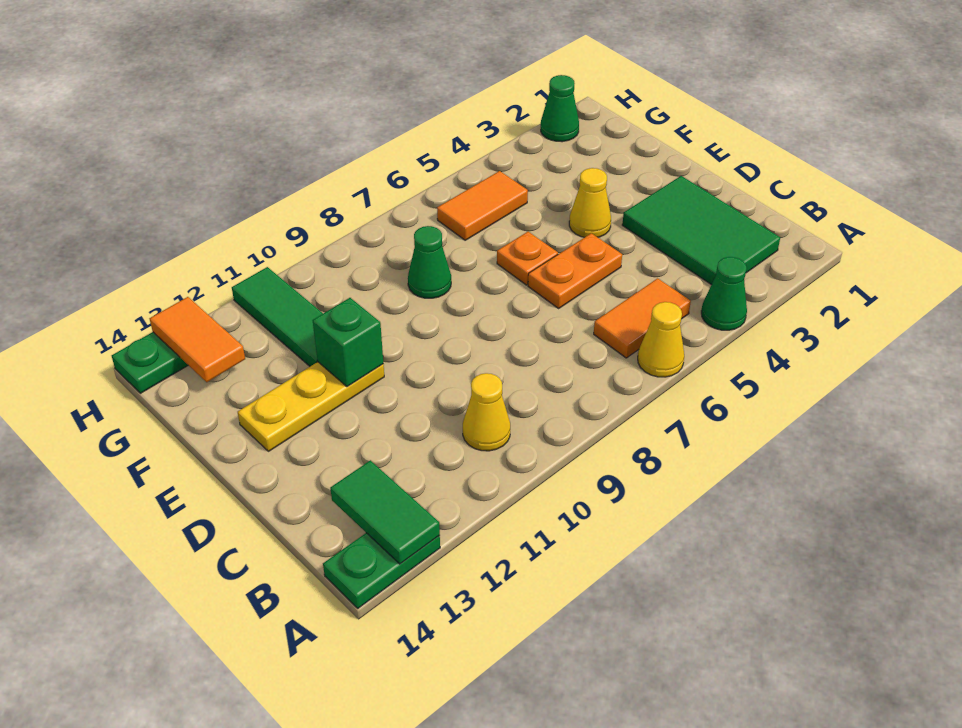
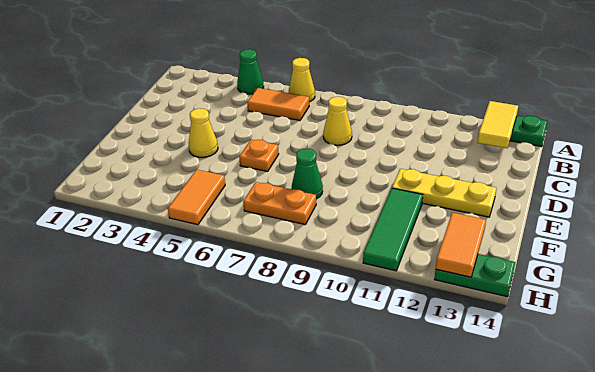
green tile A13:B13 level 2 -> yellow tile A13:B13 level 2
green tile B2:D3 level 1 -> none
yellow cone B10 level 1 -> yellow cone C8 level 1
orange plate D5:D6 level 1 -> orange plate G7:G8 level 1
green brick E11 level 2 -> none
orange tile G5:G6 level 1 -> orange tile G5:H5 level 1
green cone H2 level 1 -> none

